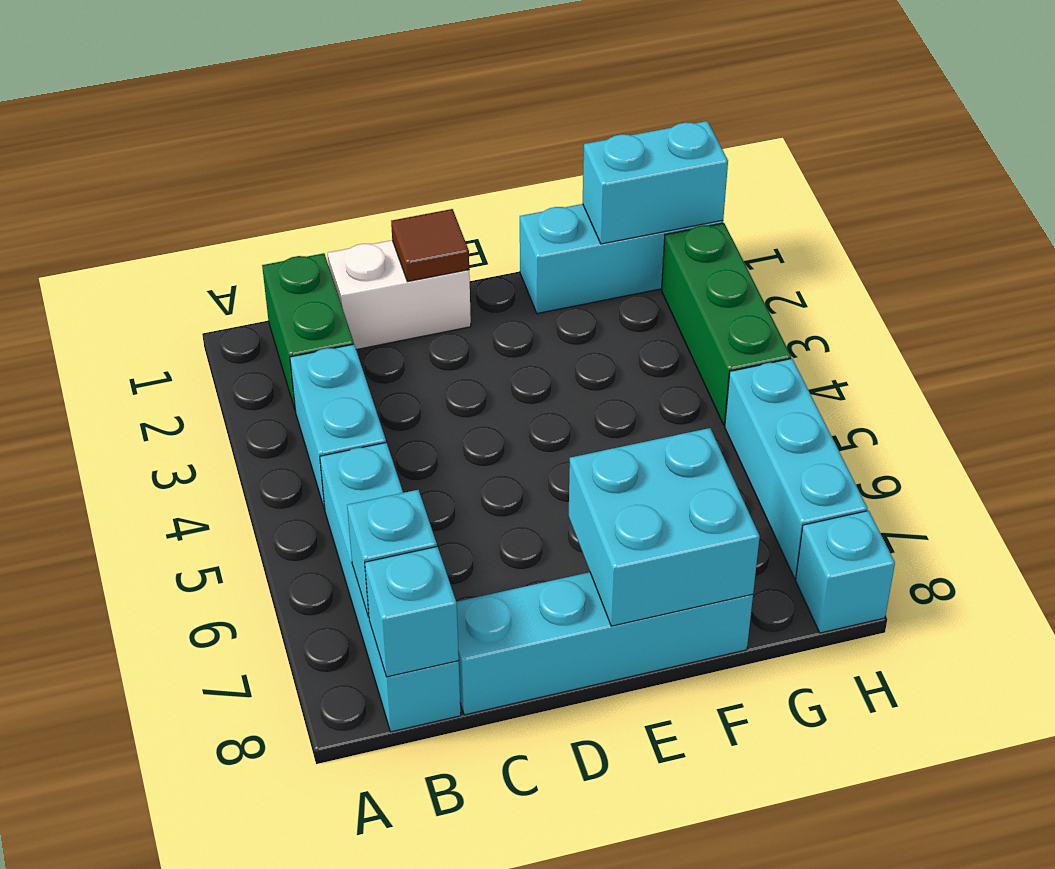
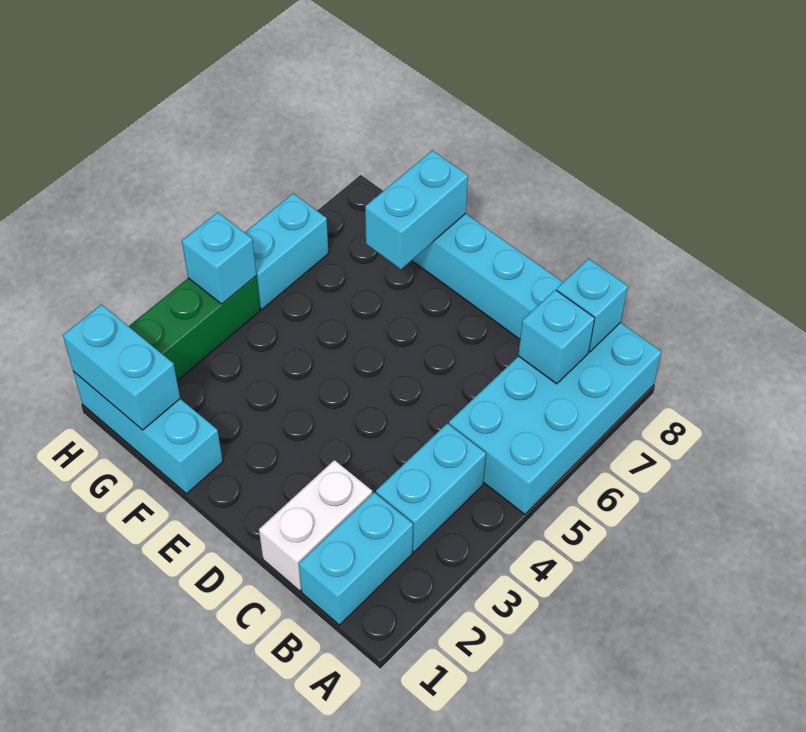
green brick B1:B2 level 1 -> cyan brick B1:B2 level 1
cyan brick B5:B8 level 1 -> cyan brick A5:B8 level 1
white brick C1:D1 level 1 -> white brick C1:C2 level 1
brown tile D1 level 2 -> none
cyan brick E7:F8 level 2 -> cyan brick F7:F8 level 2
cyan brick H5:H7 level 1 -> cyan brick H5:H6 level 1
cyan brick H8 level 1 -> cyan brick H4 level 2

